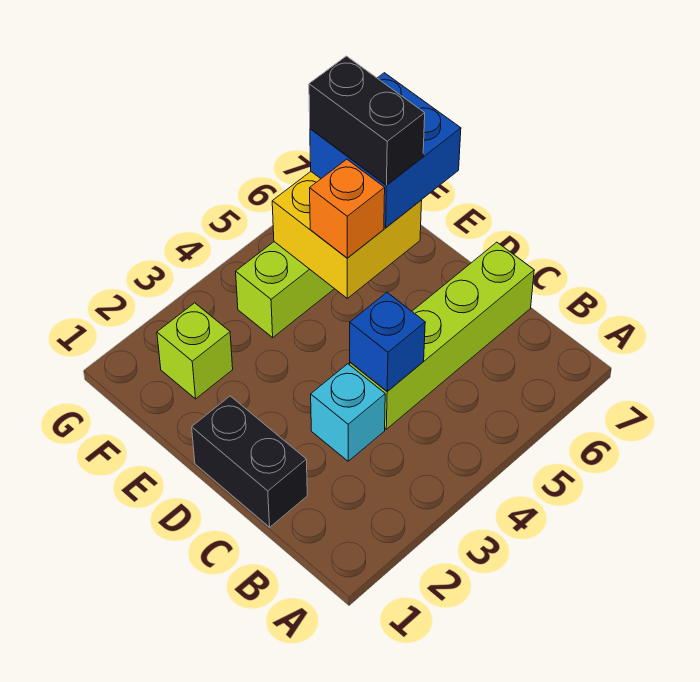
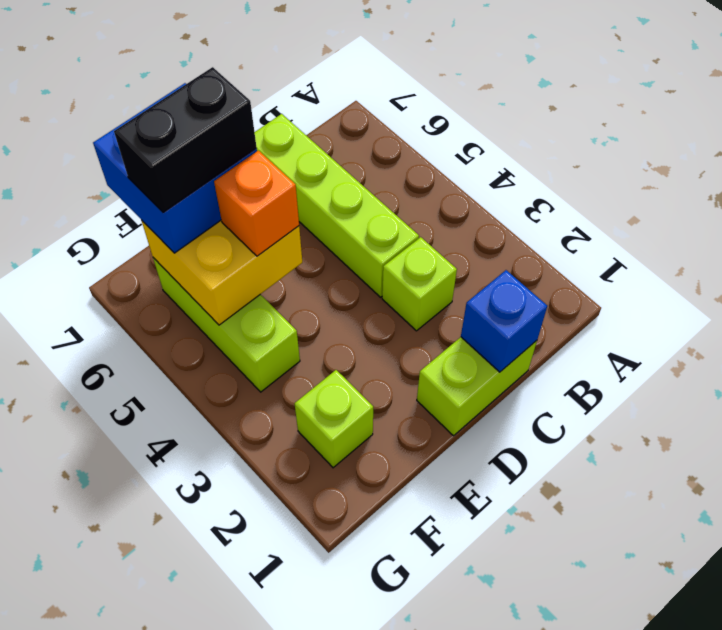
black brick C1:D1 level 1 -> lime brick C1:D1 level 1
cyan brick C3 level 1 -> lime brick C3 level 1
blue brick C4 level 2 -> blue brick C1 level 2

